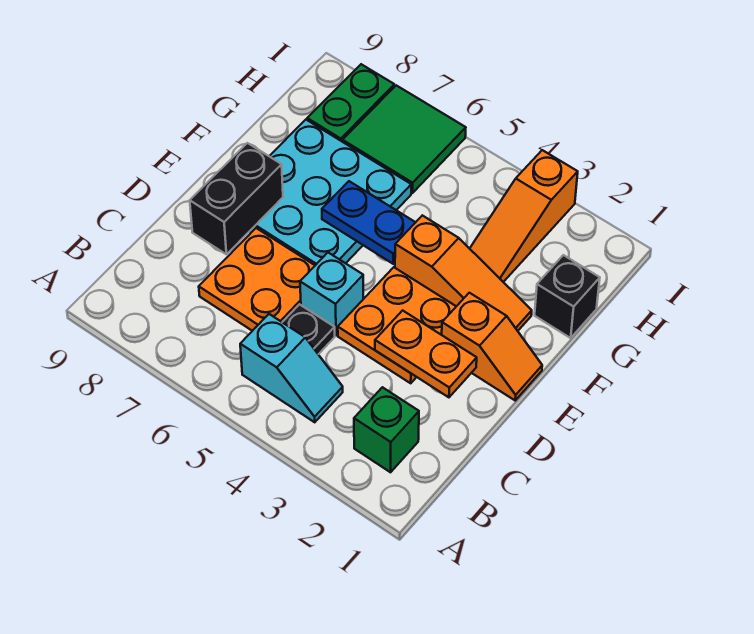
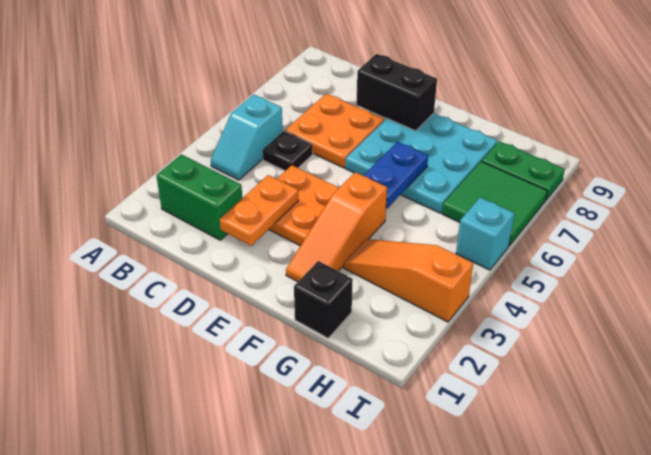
green brick B2 level 1 -> green brick B2:C2 level 1
cyan brick D5 level 1 -> cyan brick I5 level 1
orange slope E1:E2 level 1 top 2 -> none

